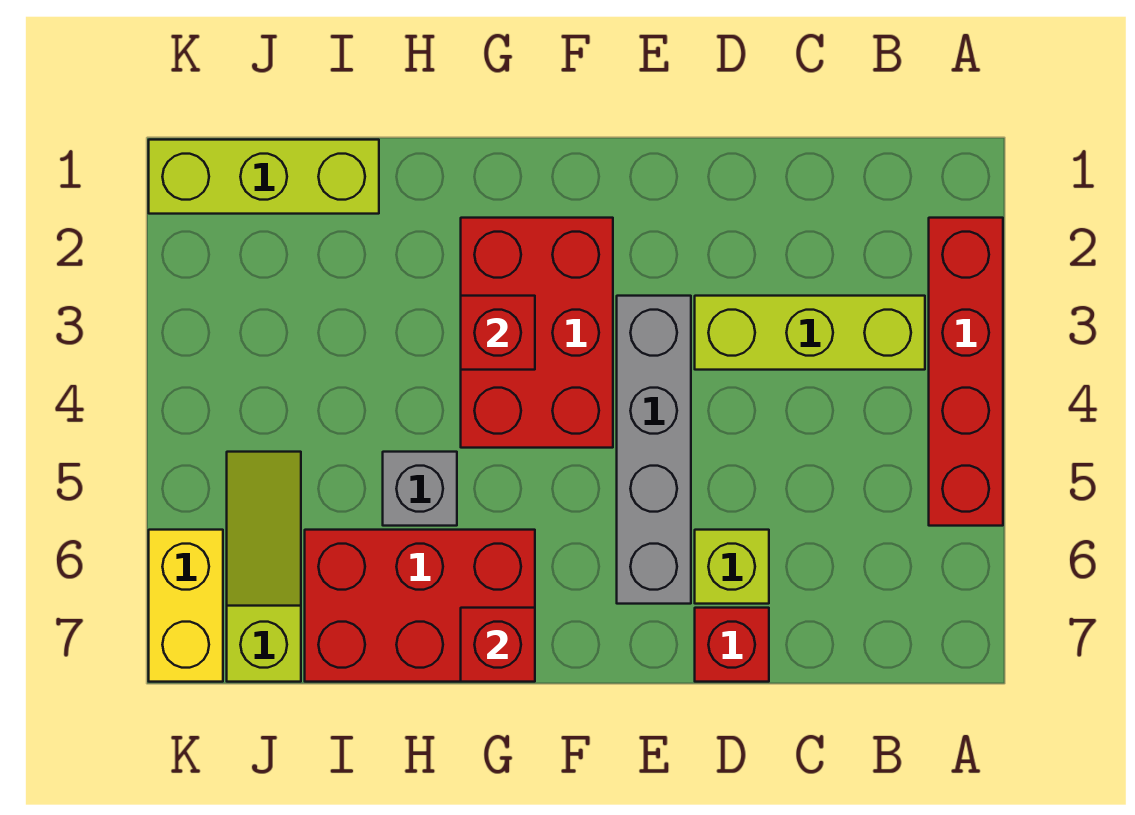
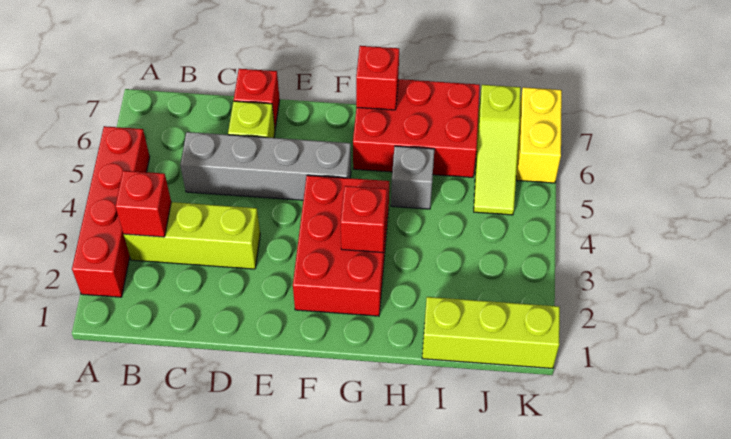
none -> red brick B3 level 2
grey brick E3:E6 level 1 -> grey brick C5:F5 level 1

